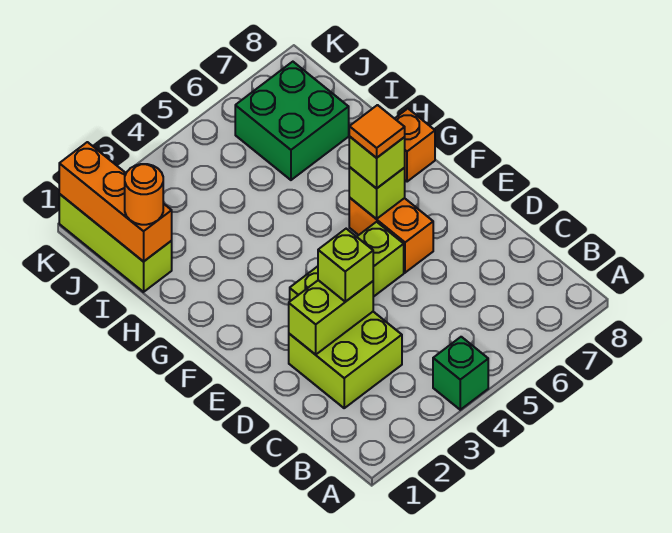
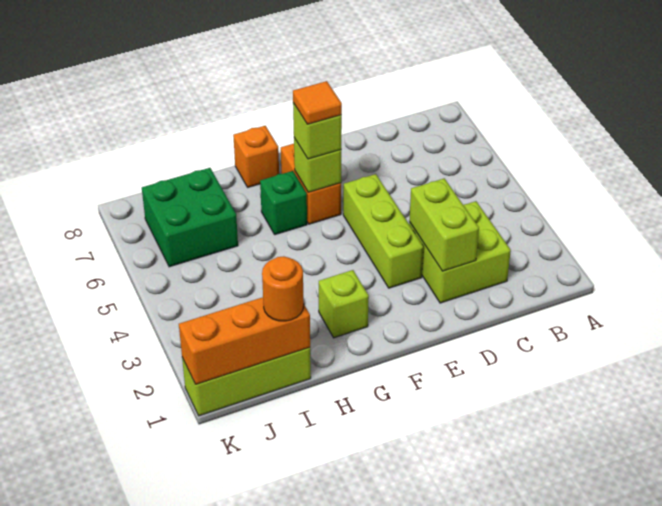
green brick A4 level 1 -> green brick G6 level 1
lime brick D3 level 3 -> lime brick G2 level 1
orange brick E6:F6 level 1 -> orange brick F6:F7 level 1

